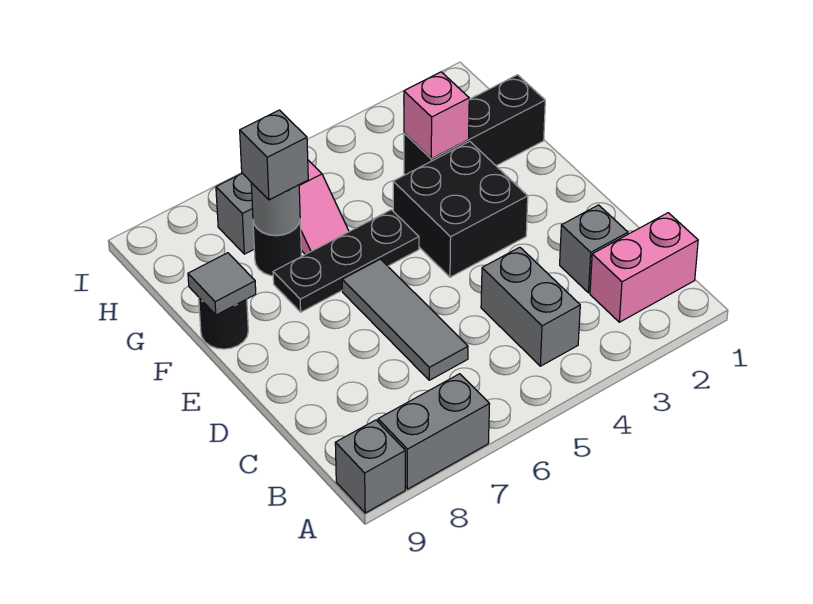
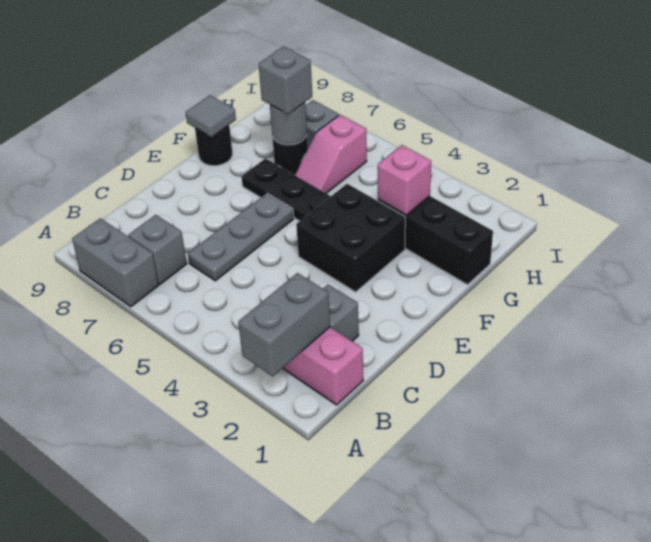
grey brick A9 level 1 -> grey brick B7 level 1
grey brick B4:C4 level 1 -> grey brick A2:B2 level 2
grey tile C6:E6 level 1 -> grey plate C6:E6 level 1

